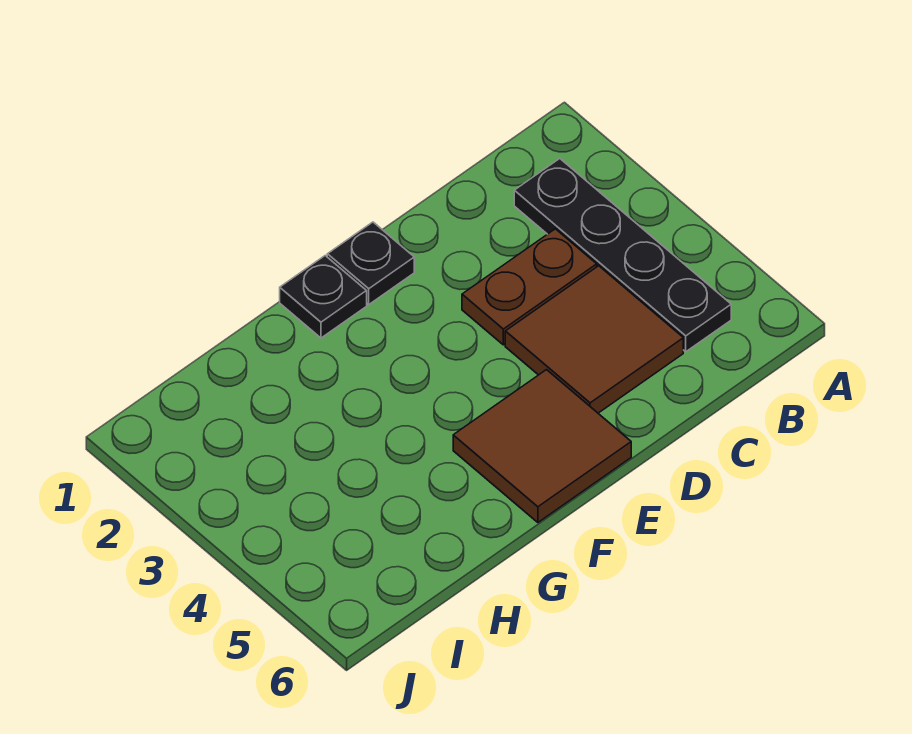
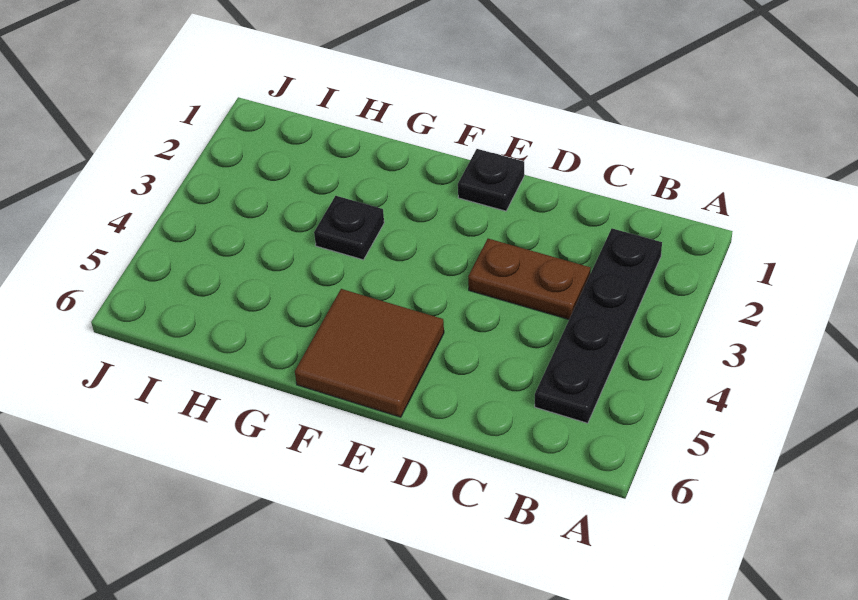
brown tile C4:D5 level 1 -> none
black plate F1 level 1 -> black plate G3 level 1

